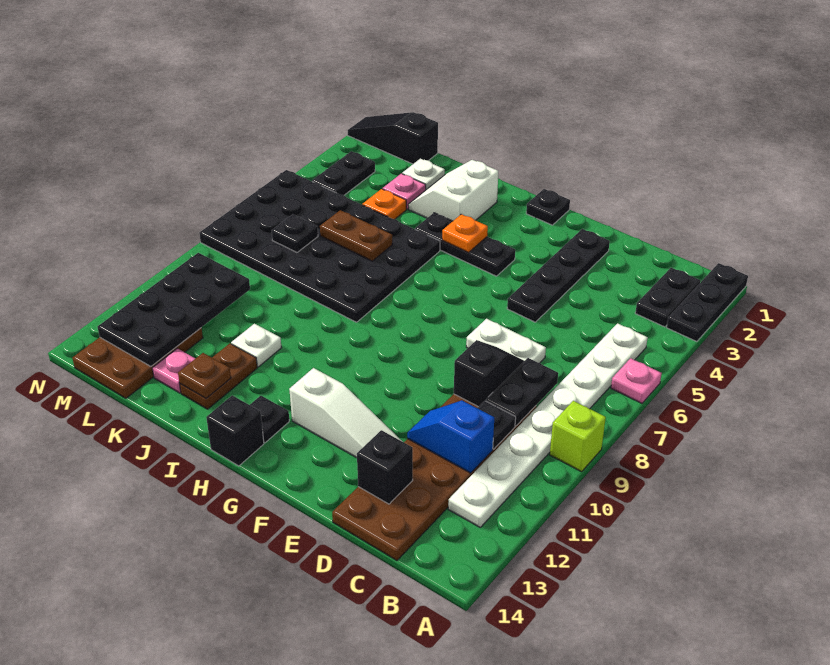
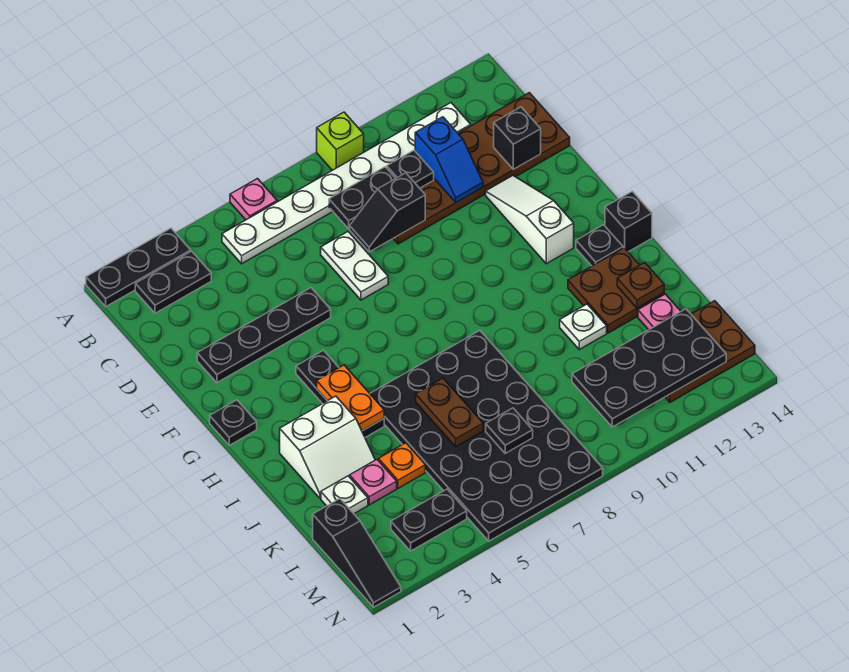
orange plate H4 level 2 -> orange plate H4:I4 level 2
brown plate J12:J13 level 1 -> brown plate I12:J13 level 1

